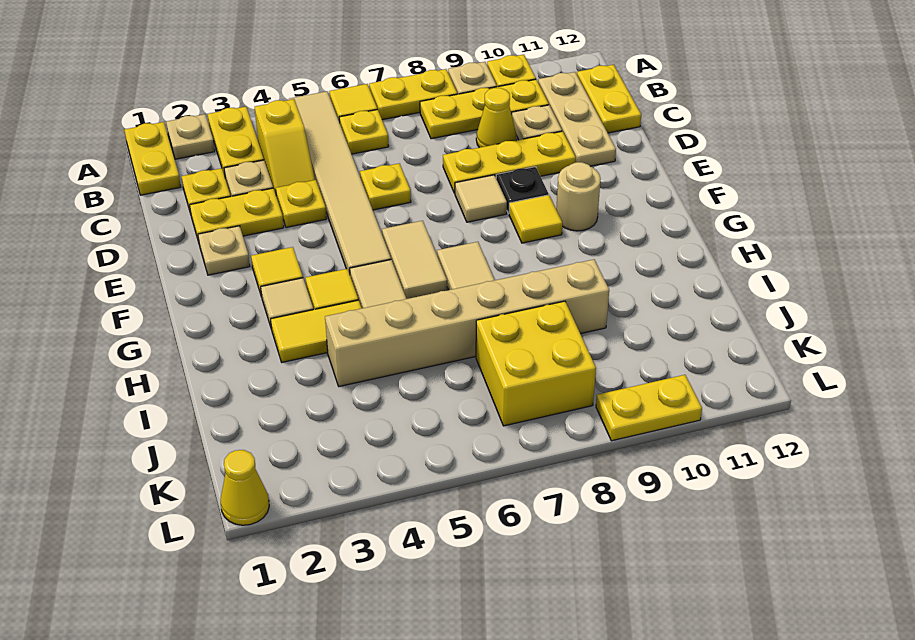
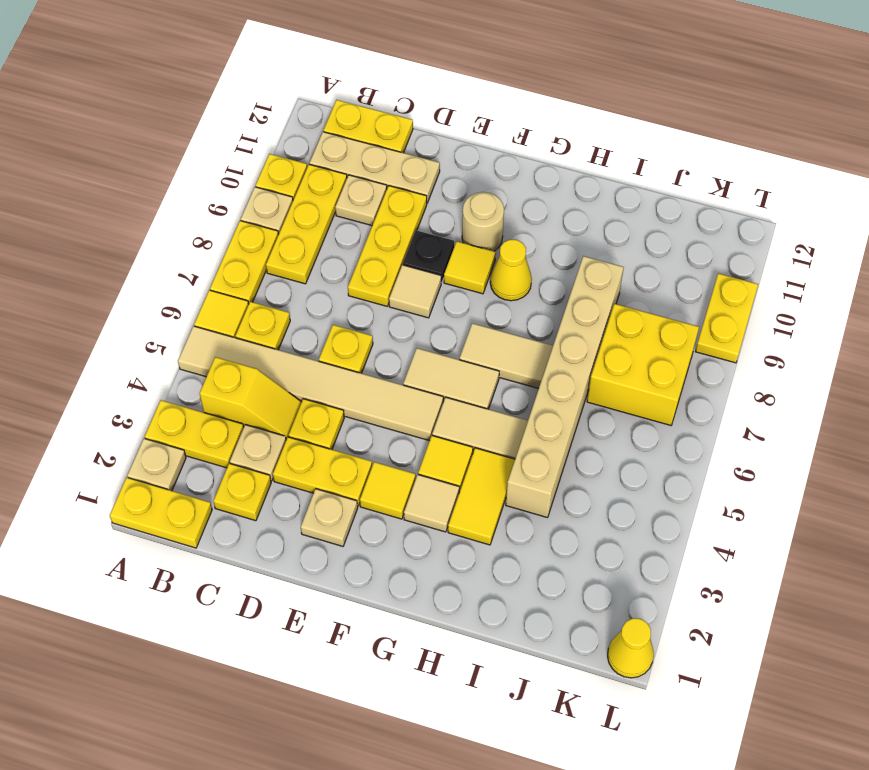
yellow cone C9 level 1 -> yellow cone G9 level 1
yellow plate D2:D3 level 1 -> yellow plate D3:E3 level 1

